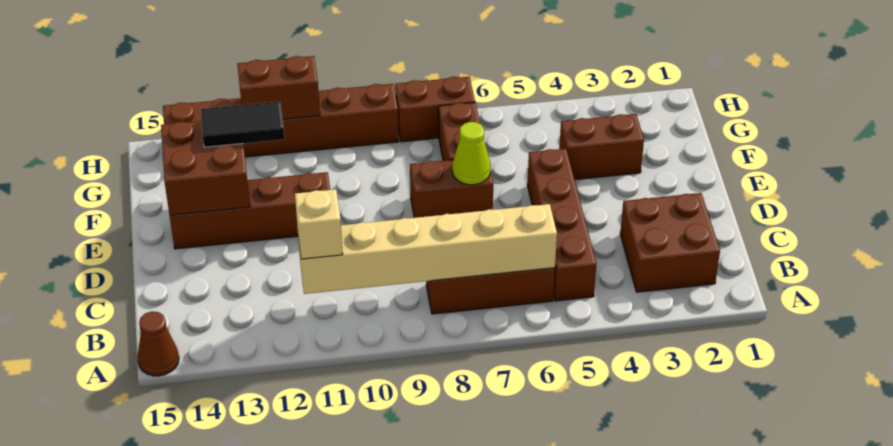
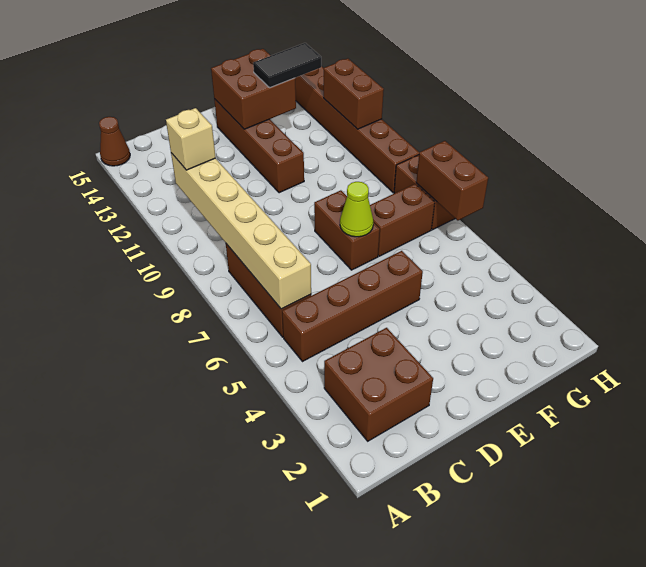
brown brick F3:F4 level 1 -> brown brick H6:H7 level 2
black tile F12:F13 level 3 -> black tile F13:G13 level 3

